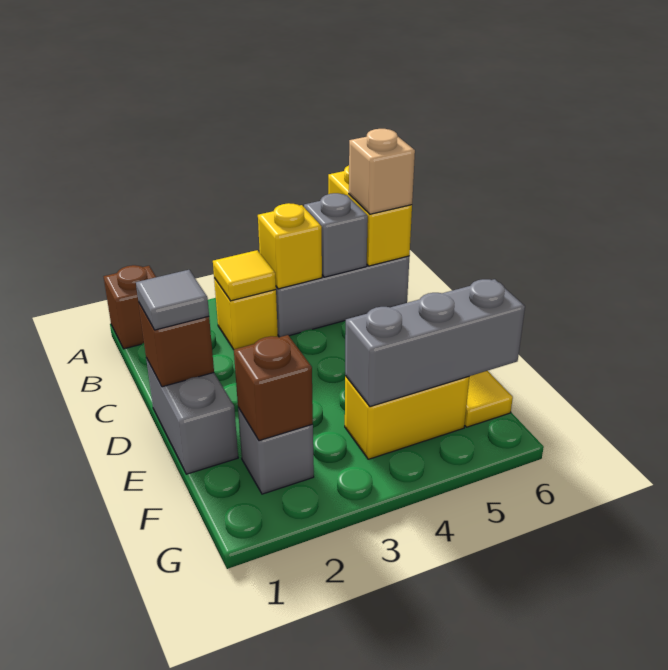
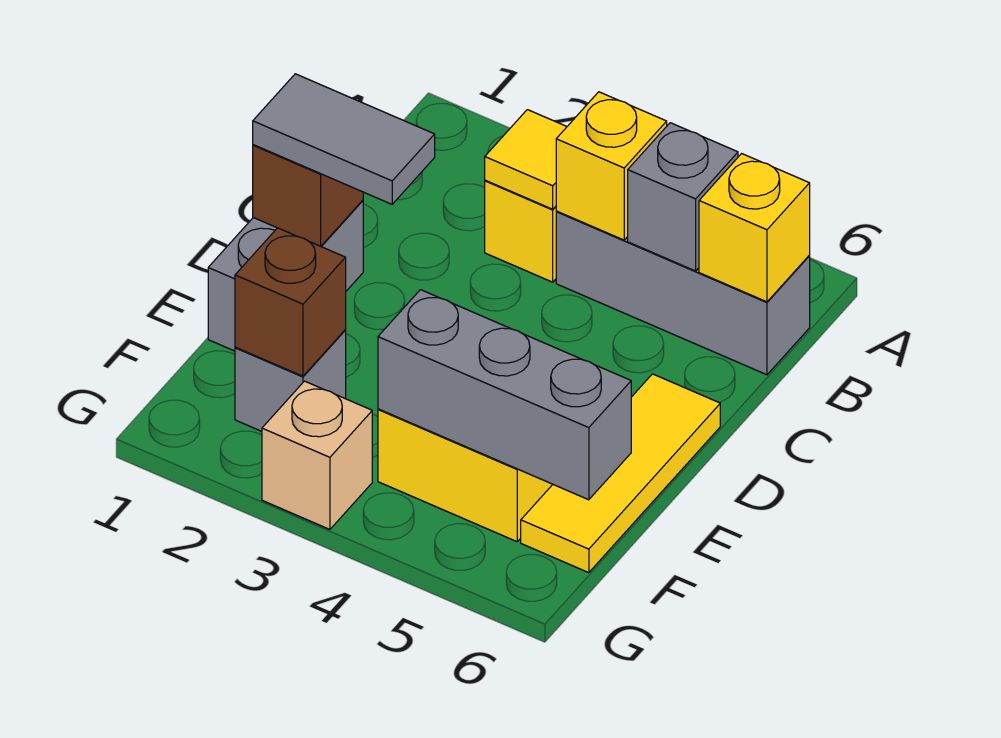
brown brick A1 level 1 -> none
yellow brick A6:B6 level 2 -> yellow brick B6 level 2
tan brick B6 level 3 -> tan brick G3 level 1
grey tile D1 level 3 -> grey tile D1:D2 level 3

